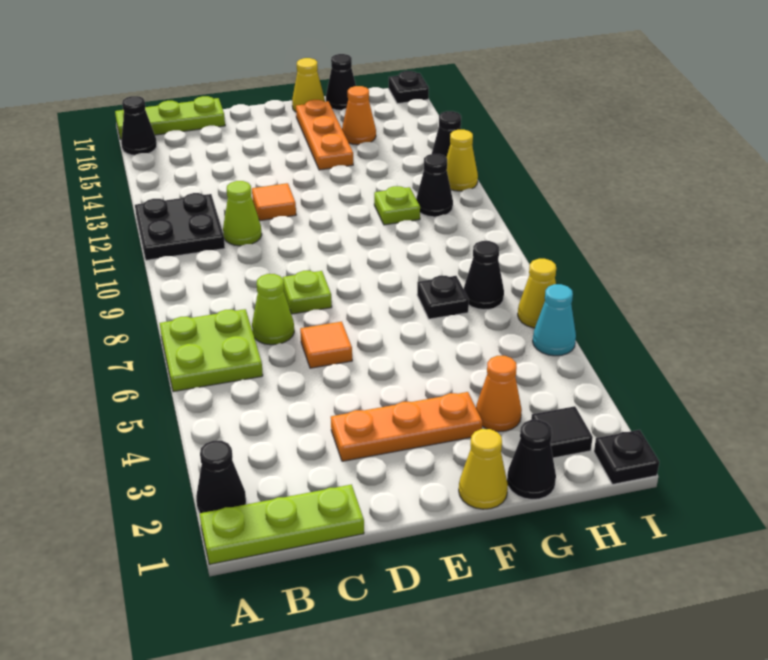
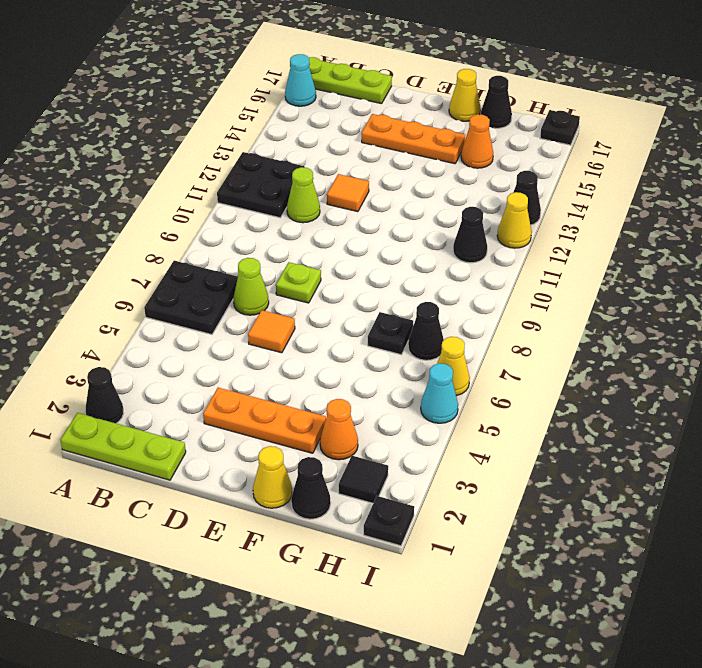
lime plate A6:B7 level 1 -> black plate A6:B7 level 1
black cone A16 level 1 -> cyan cone A16 level 1
orange plate F14:F16 level 1 -> orange plate D15:F15 level 1
lime plate G11 level 1 -> none

